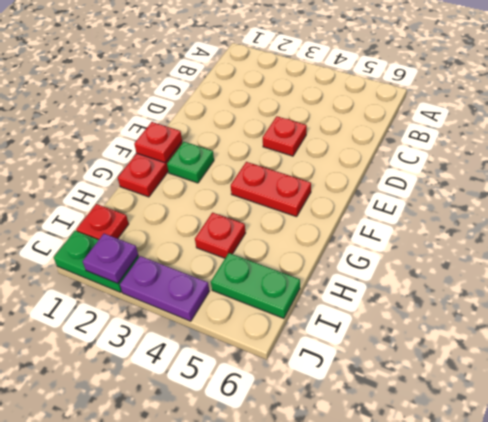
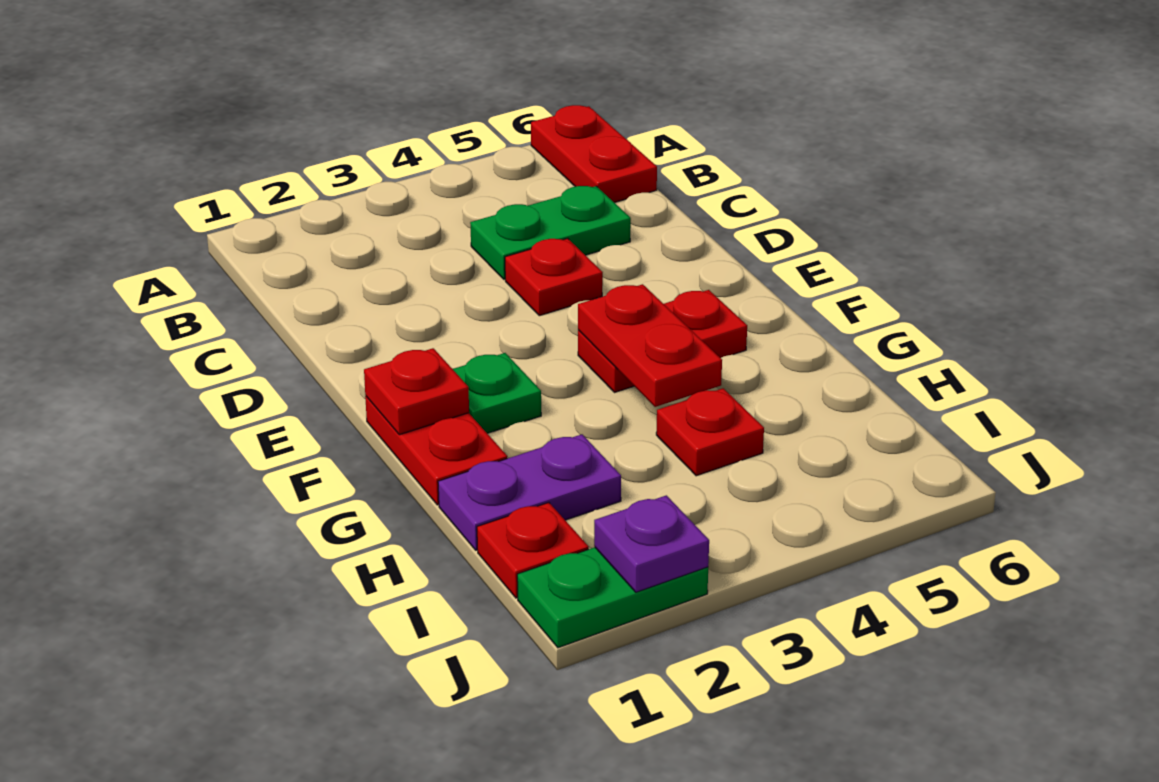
none -> red plate A6:B6 level 1
none -> red plate F4:G4 level 2
green plate I5:I6 level 1 -> green plate C4:C5 level 1
purple plate J3:J4 level 1 -> purple plate H1:H2 level 1

